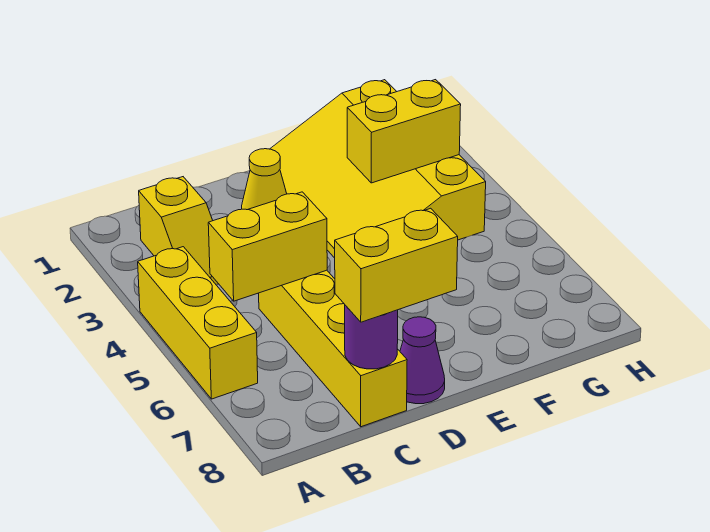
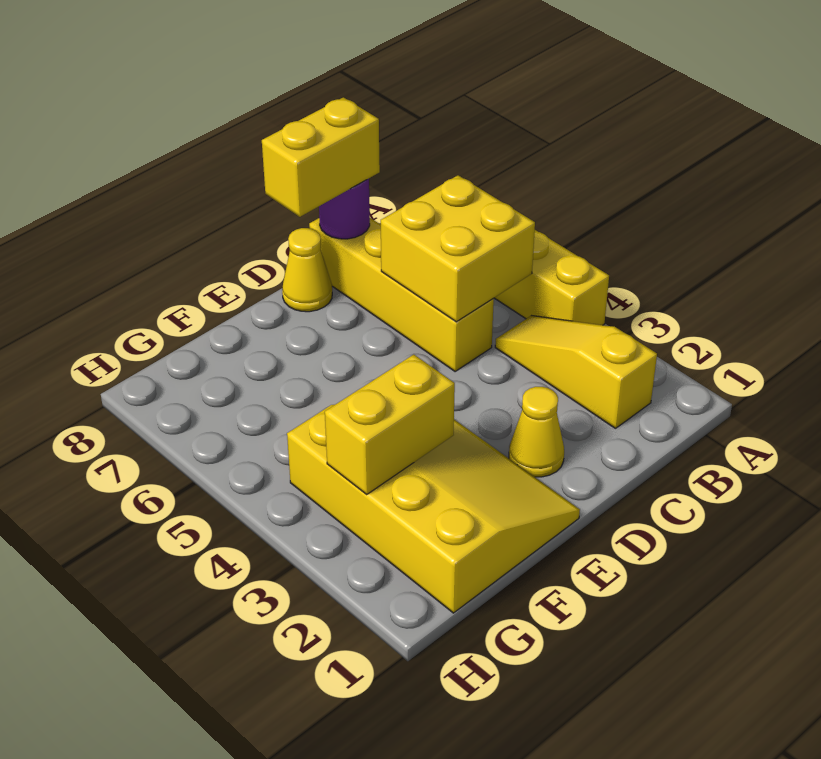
yellow slope B2:B3 level 1 top 2 -> yellow slope B2:B4 level 1 top 2
yellow brick B5:C5 level 2 -> yellow brick B5:C6 level 2
purple cone D8 level 1 -> yellow cone D8 level 1

